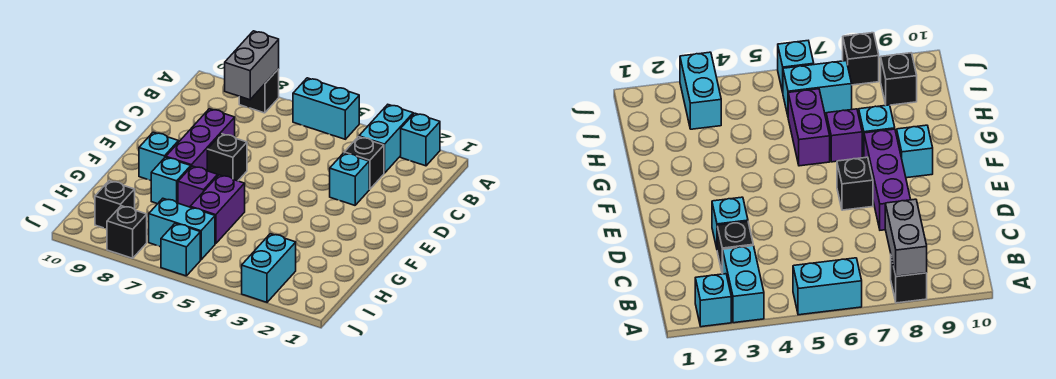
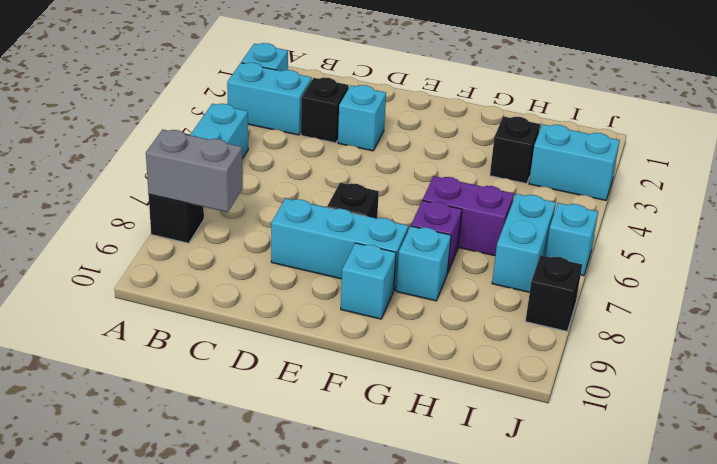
purple brick D8:F8 level 1 -> cyan brick D8:F8 level 1
black brick I9 level 1 -> black brick H3 level 1

